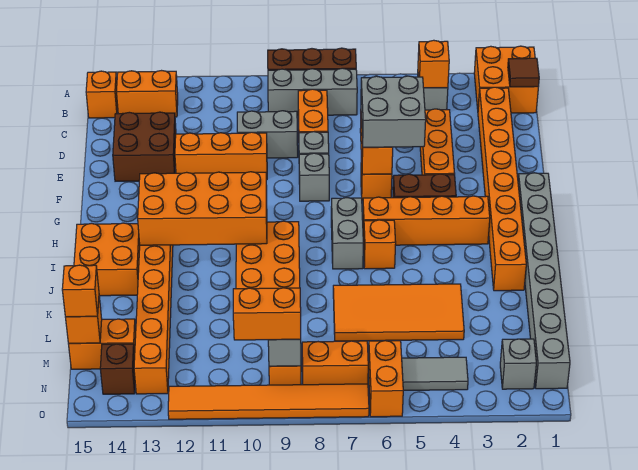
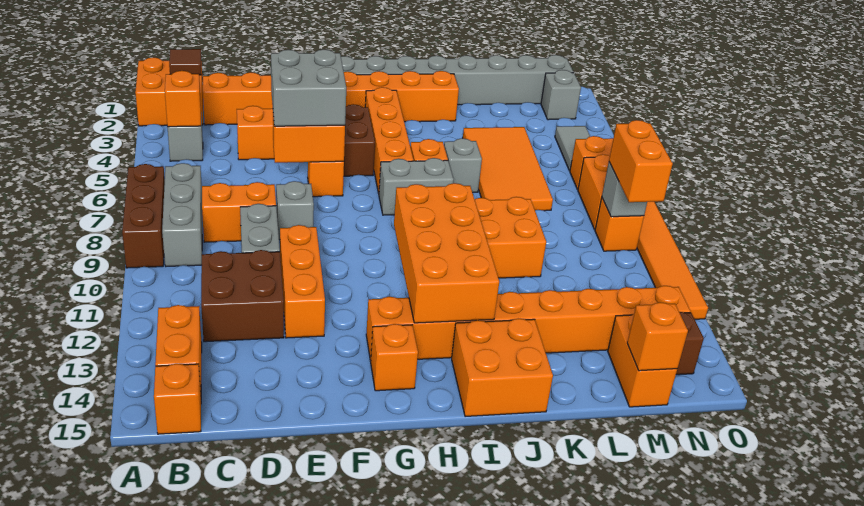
brown brick D13:E14 level 1 -> brown brick C11:D12 level 1
grey brick F8 level 1 -> grey brick J6 level 1
orange brick M15 level 3 -> orange brick G14 level 1

